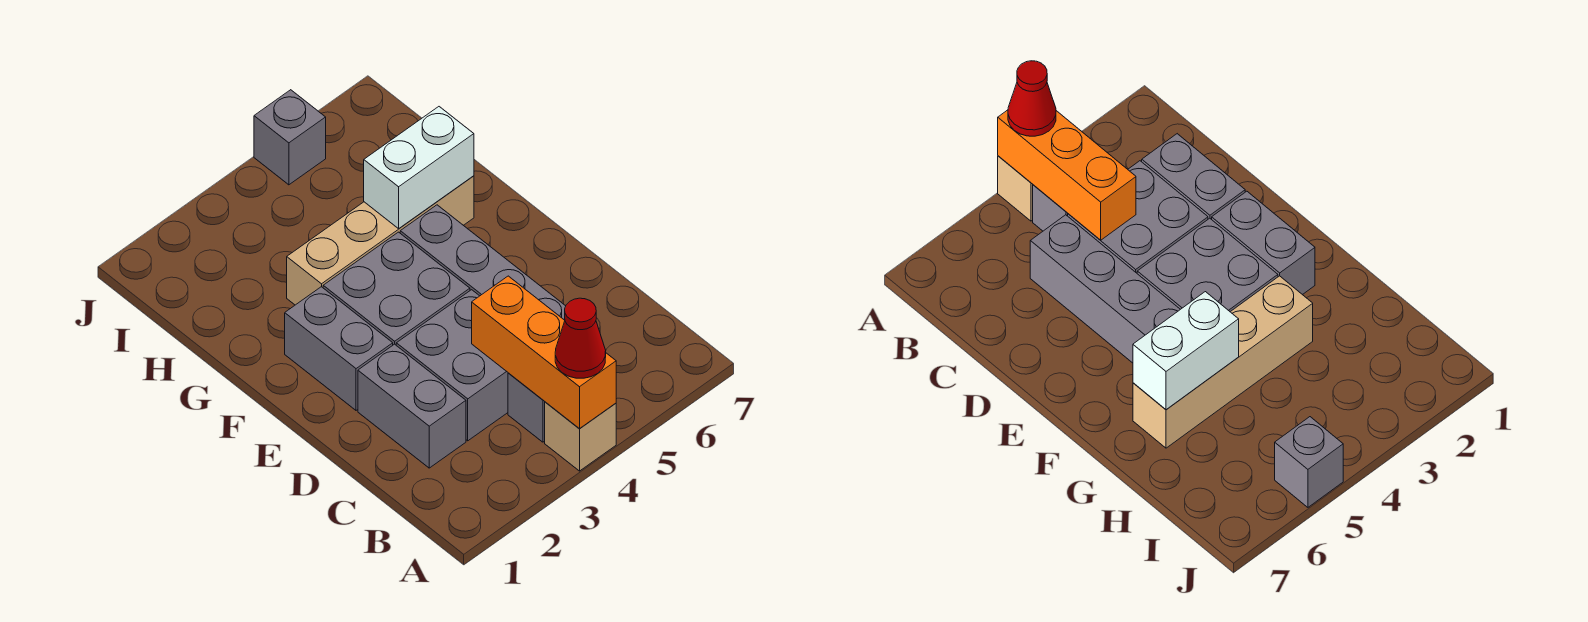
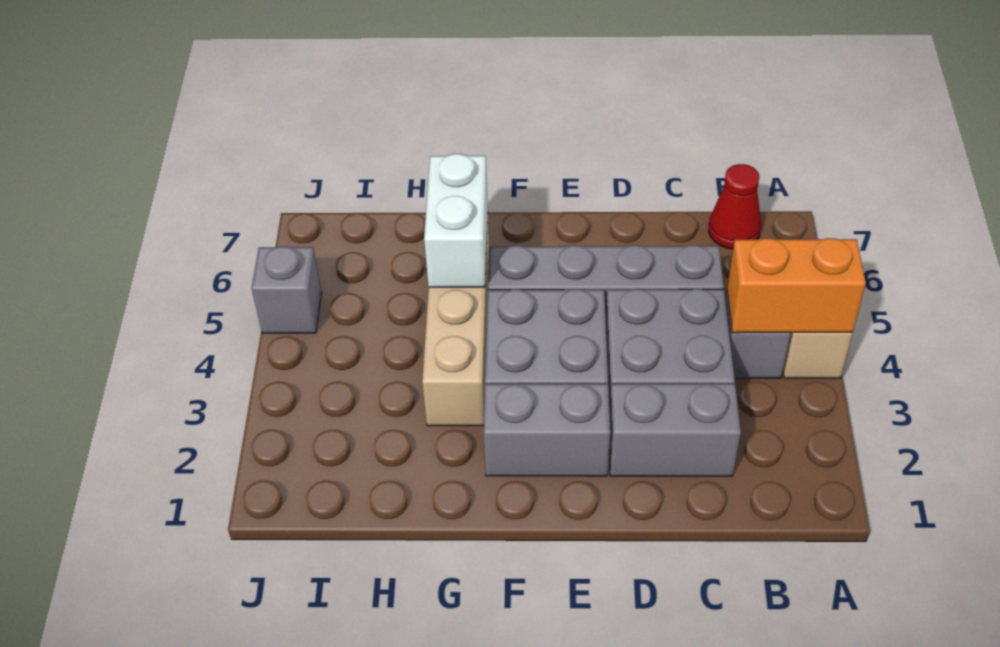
orange brick A4:C4 level 2 -> orange brick A4:B4 level 2
red cone A4 level 3 -> red cone B7 level 1

